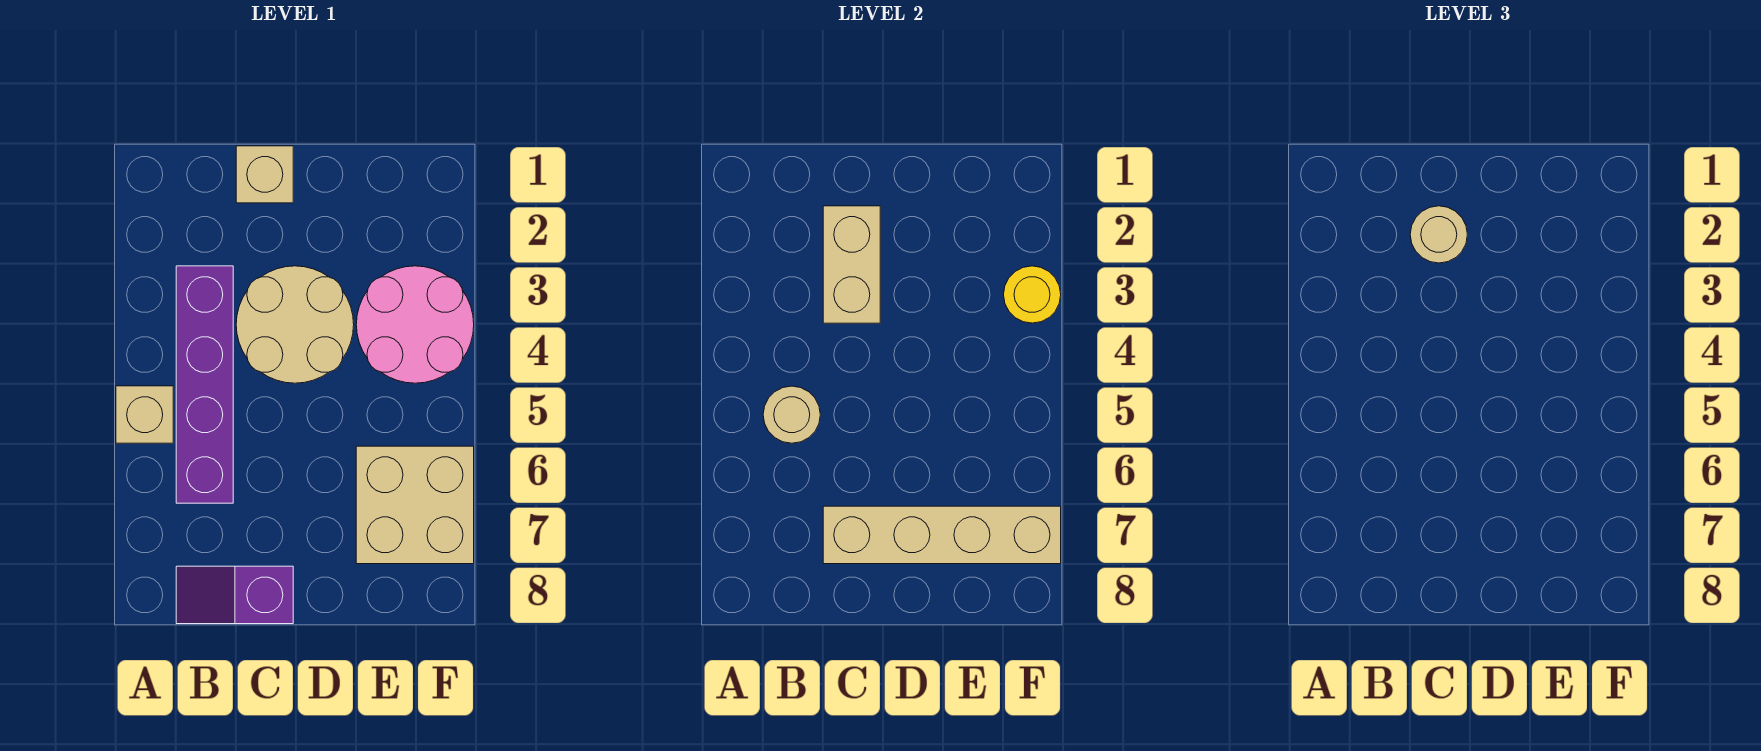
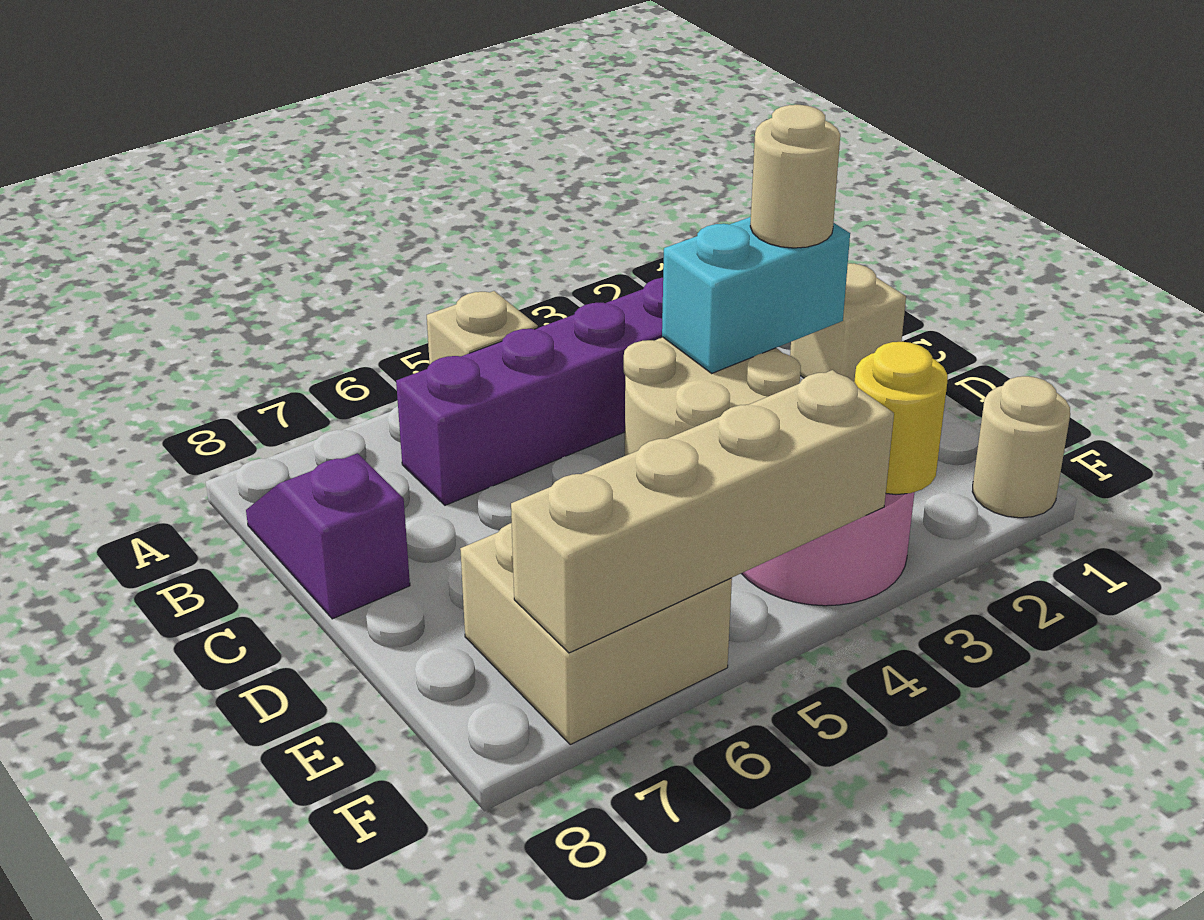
tan round brick B5 level 2 -> tan round brick F1 level 1
tan brick C2:C3 level 2 -> cyan brick C2:C3 level 2
tan brick C7:F7 level 2 -> tan brick F4:F7 level 2

